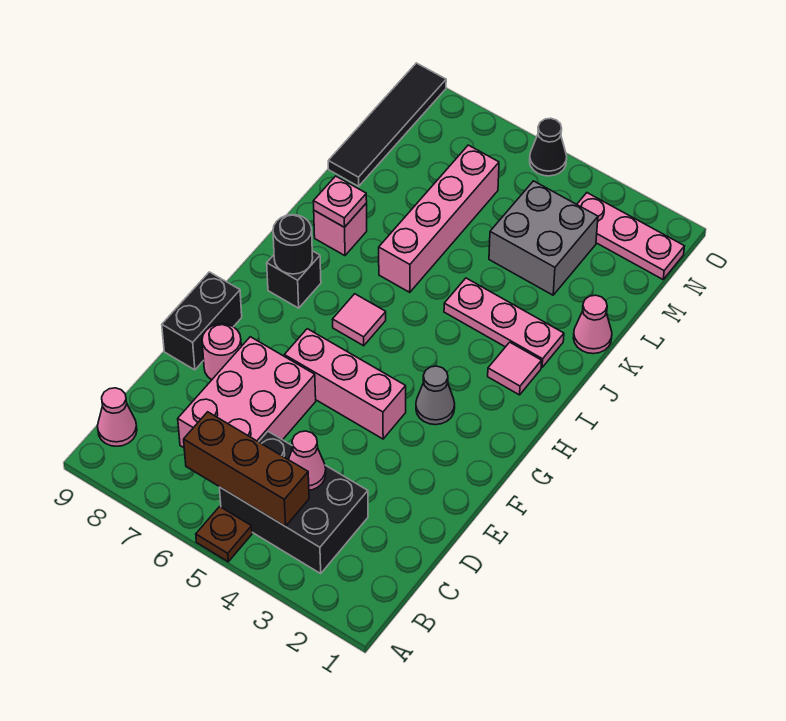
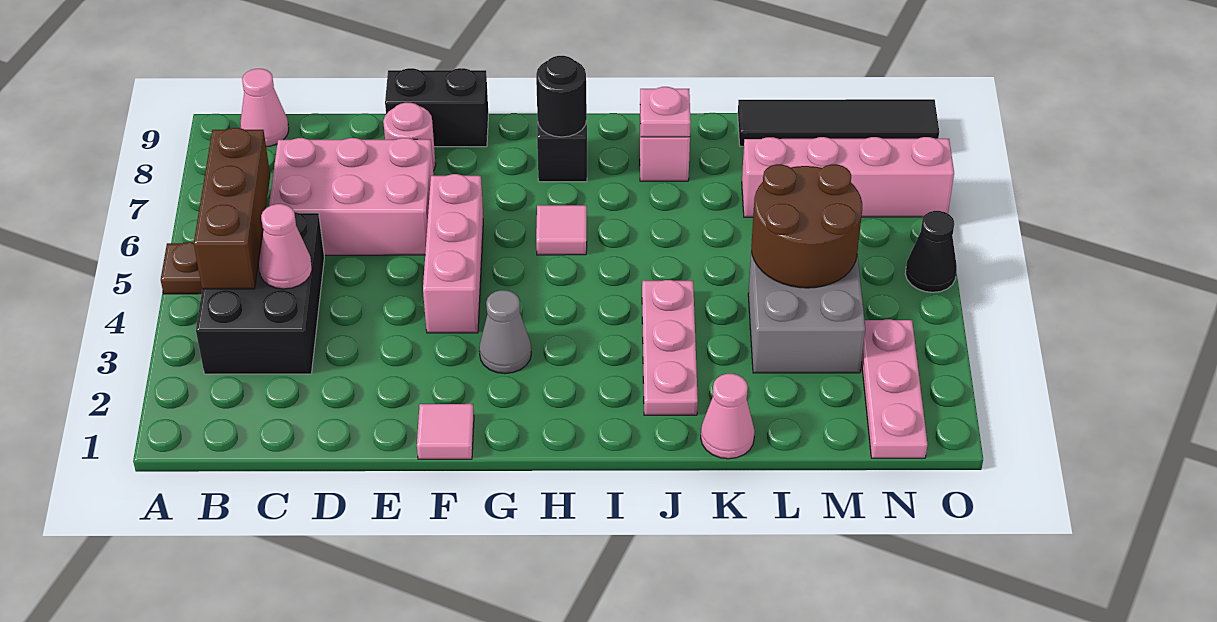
pink tile I2 level 1 -> pink tile F1 level 1
pink brick J6:M6 level 1 -> pink brick L7:O7 level 1
none -> brown round brick L4:M5 level 2

